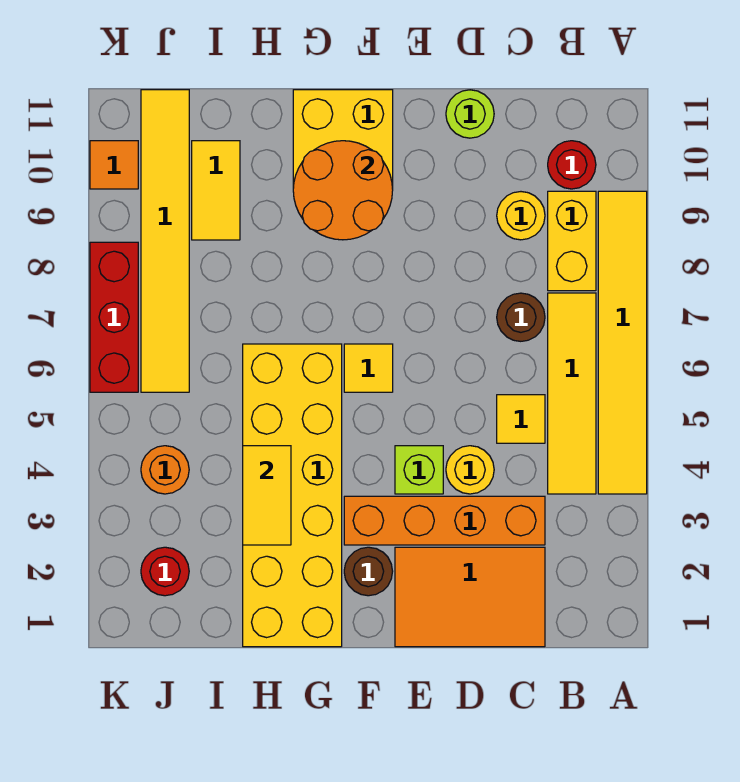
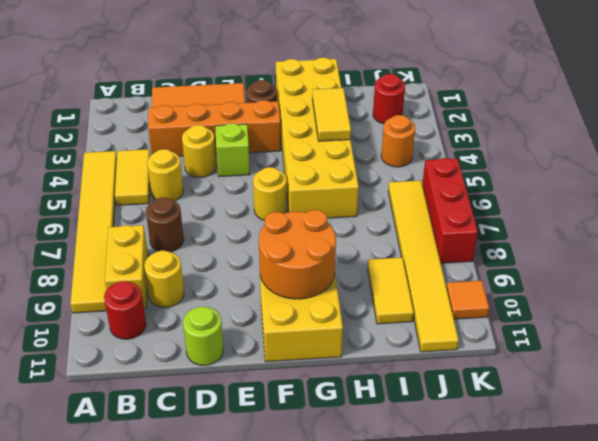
yellow tile B4:B7 level 1 -> yellow tile B4:B5 level 1
yellow tile C5 level 1 -> yellow round brick C5 level 1
yellow tile F6 level 1 -> yellow round brick F6 level 1

